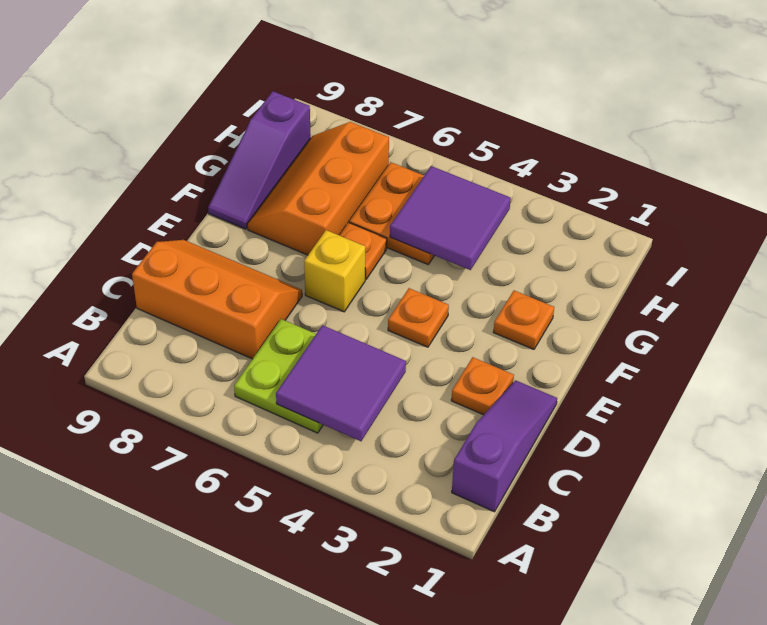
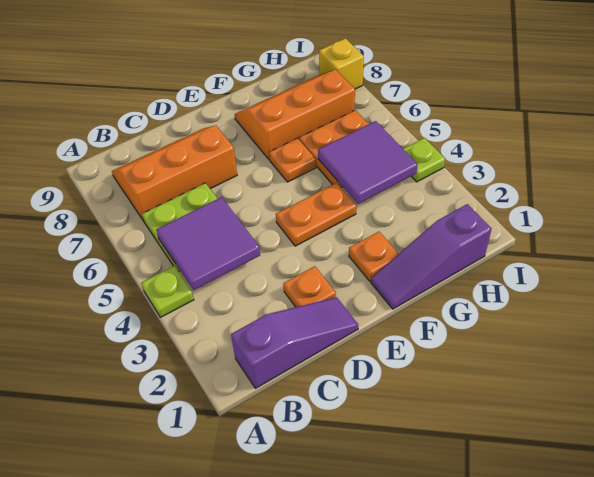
none -> lime plate A4 level 1
orange slope C7:D9 level 1 top C -> orange slope B7:D8 level 1 top 7
orange plate E4 level 1 -> orange plate E4:F4 level 1
yellow brick E6 level 1 -> yellow brick I8 level 1
purple slope F9:H9 level 1 top H -> purple slope F1:H1 level 1 top H
none -> lime plate I4 level 1

